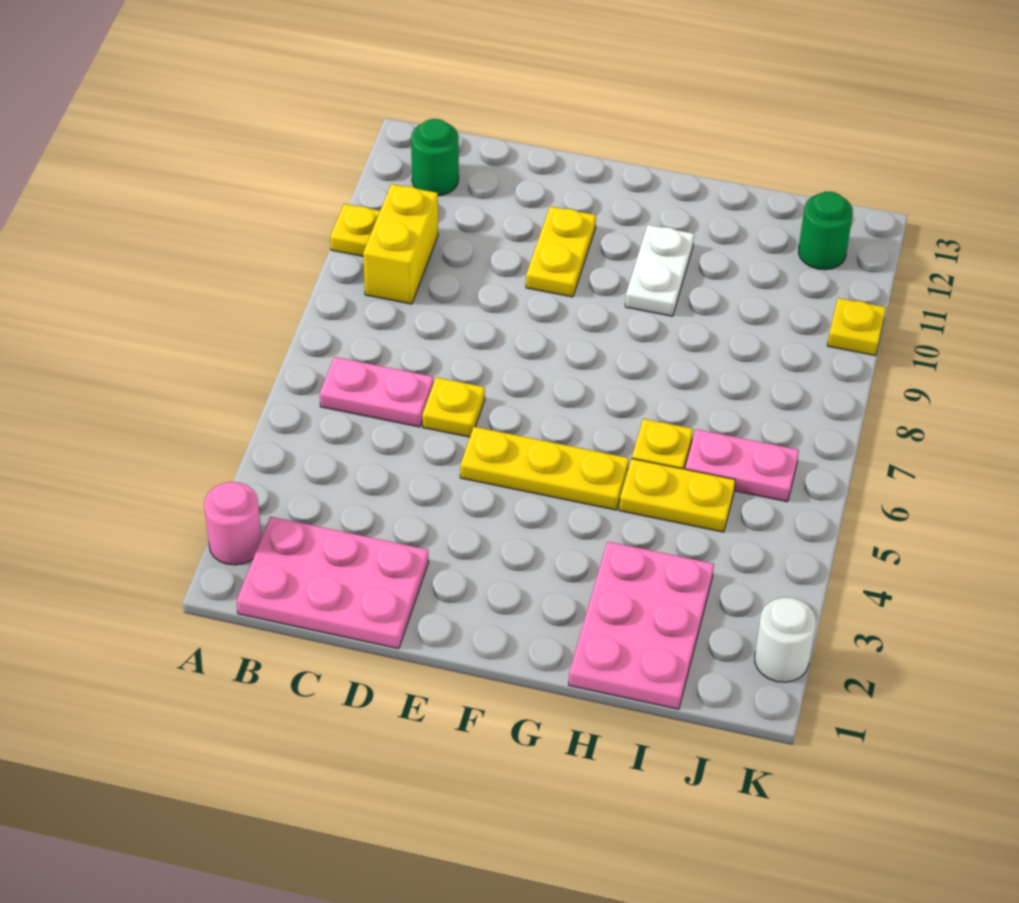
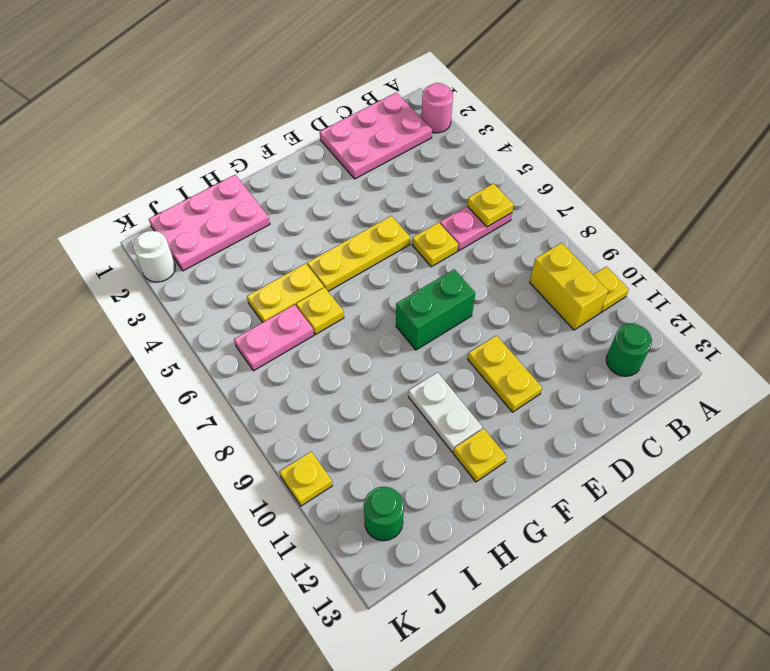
none -> yellow plate B6 level 2
none -> green brick E8:F8 level 1
none -> yellow plate G12 level 1
pink plate H1:I3 level 1 -> pink plate H1:J2 level 1

